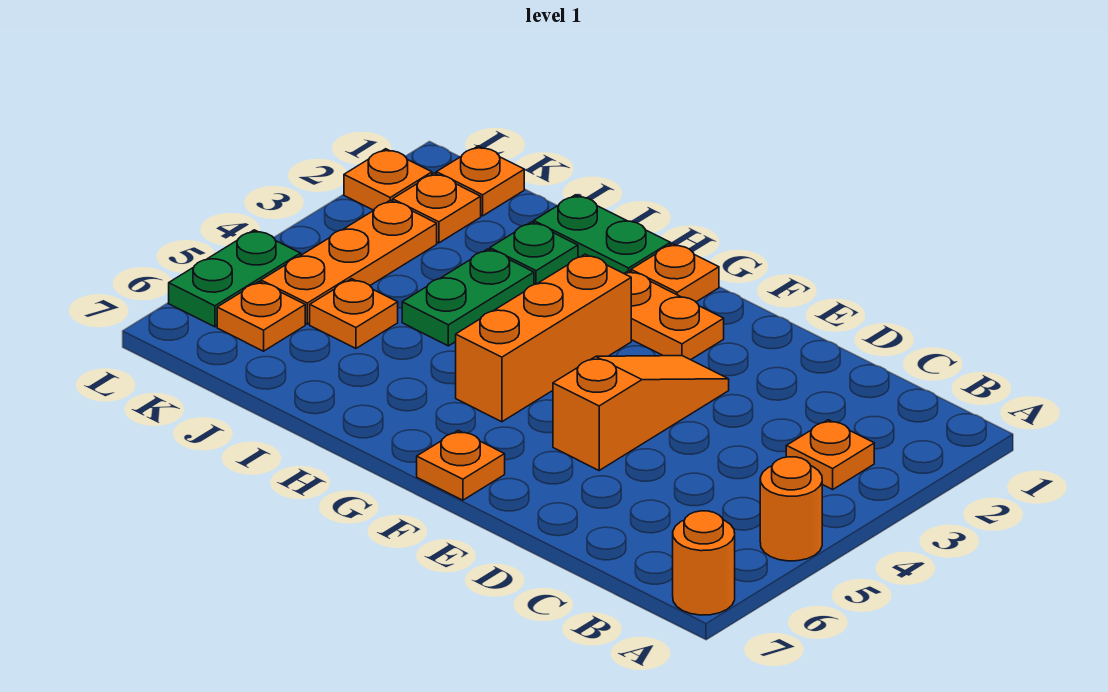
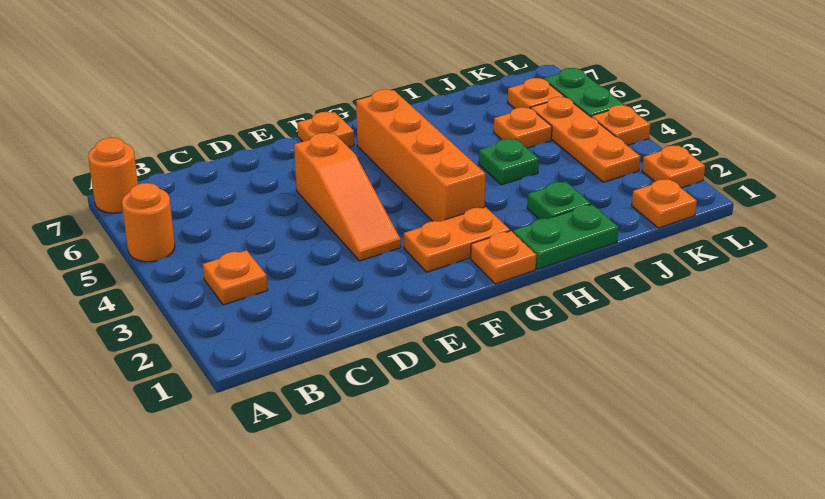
orange brick G3:G5 level 1 -> orange brick G3:G6 level 1
green plate I3:I4 level 1 -> green plate I4 level 1
orange plate K2 level 1 -> orange plate L4 level 1

